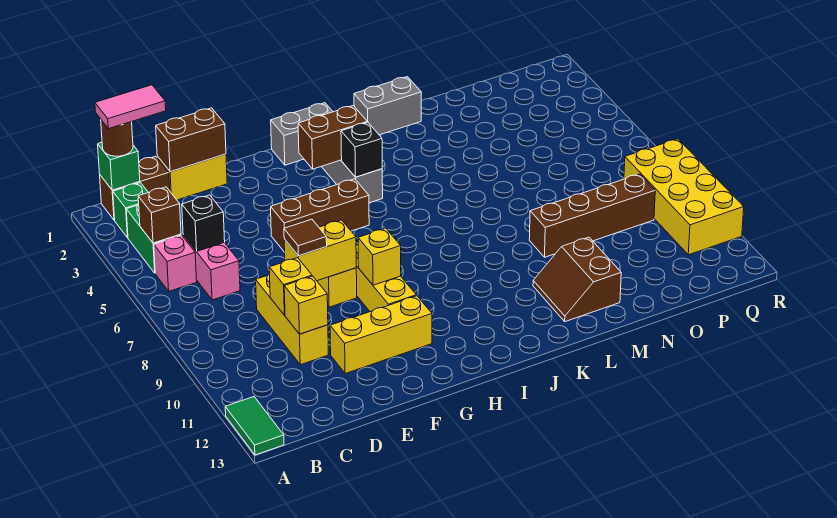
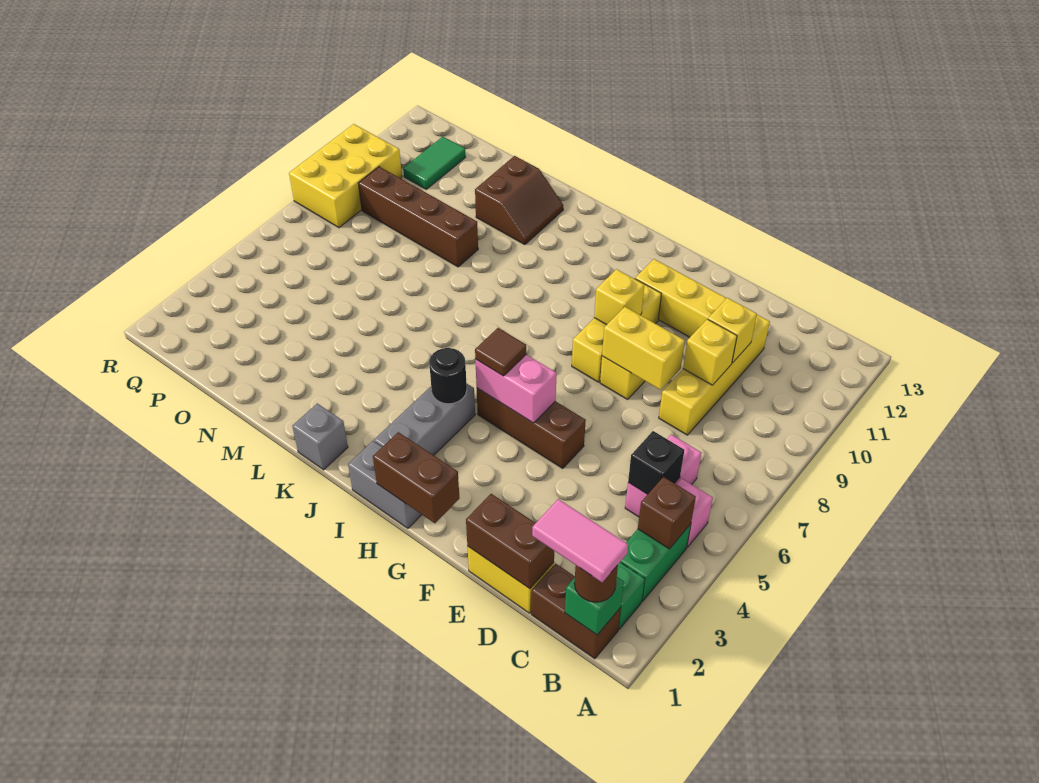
green tile A12:A13 level 1 -> green tile P11:P12 level 1
yellow brick D8:D10 level 1 -> yellow brick D8:D11 level 1
brown tile E8 level 3 -> brown tile H5 level 3
none -> pink brick G5:H5 level 2
brown brick H3:I3 level 2 -> brown brick G1:H1 level 2
black brick I4 level 2 -> black round brick I4 level 2
grey brick K1:L1 level 1 -> grey brick K1 level 1
yellow brick Q8:R11 level 1 -> yellow brick Q8:R10 level 1

